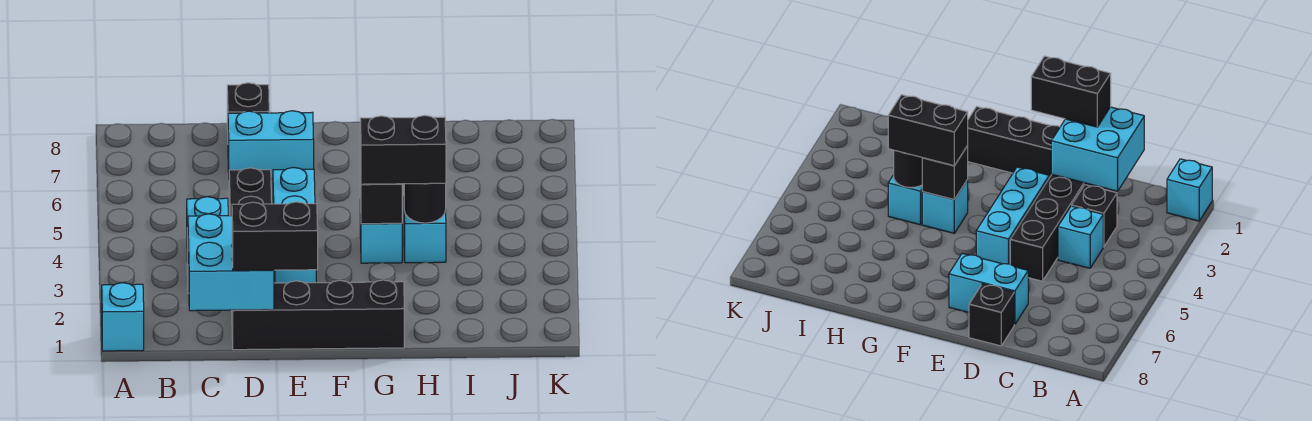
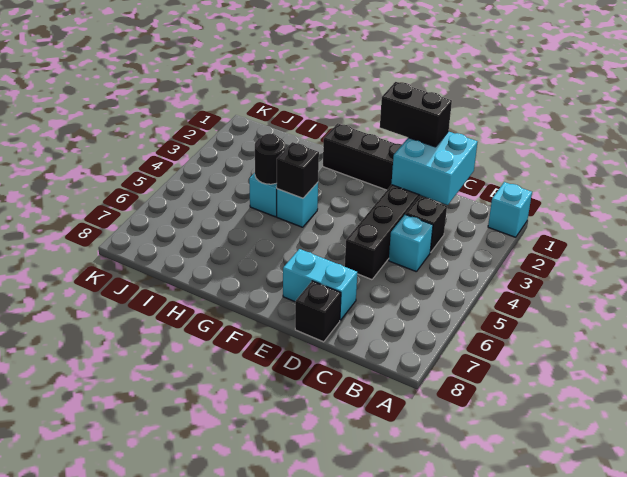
cyan brick E3:E5 level 1 -> none
black brick G4:H4 level 3 -> none

